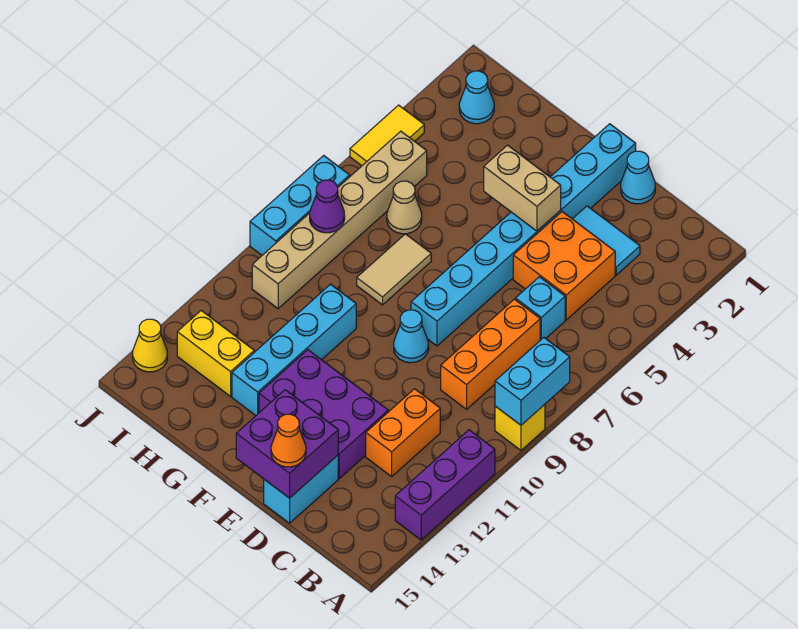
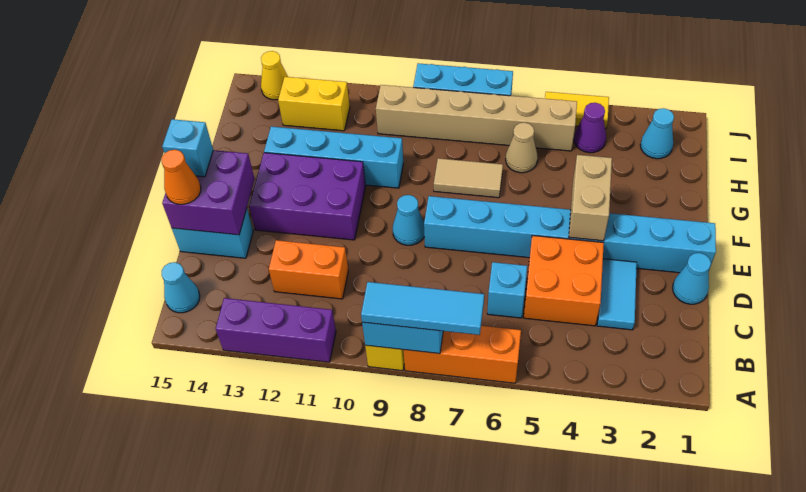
none -> cyan tile A7:A9 level 3
none -> cyan cone B15 level 1
orange brick C7:C9 level 1 -> orange brick A6:A8 level 1
purple brick D12:F13 level 1 -> purple brick E11:F13 level 1
none -> cyan brick E15 level 3
yellow brick H13:I13 level 1 -> yellow brick I12:I13 level 1
purple cone I8 level 2 -> purple cone I4 level 1

